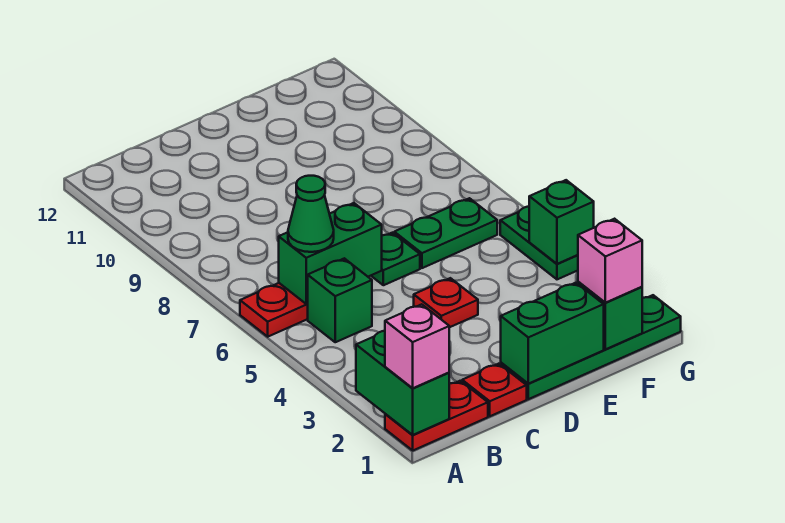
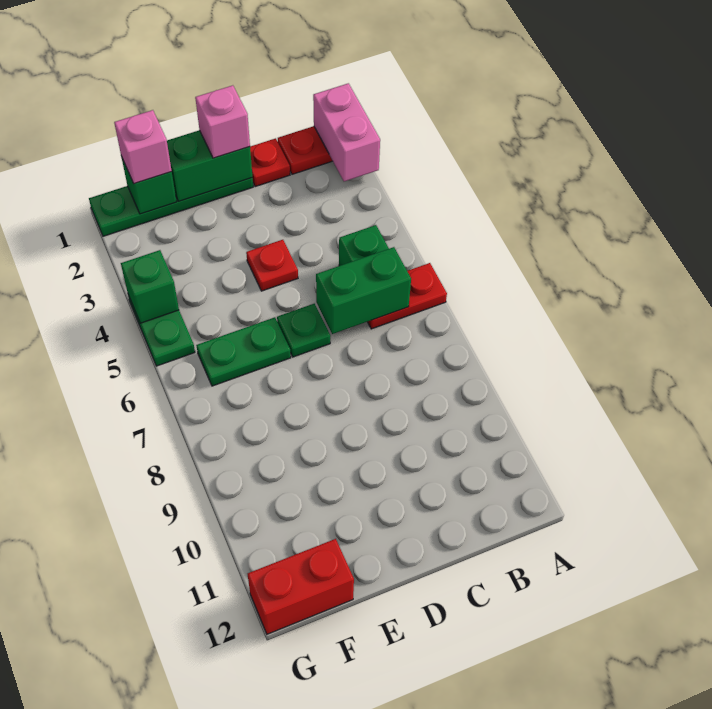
green brick A1:A2 level 2 -> pink brick A1:A2 level 2
pink brick A1 level 3 -> pink brick D1 level 3
green cone B6 level 3 -> none
none -> red brick F12:G12 level 1

